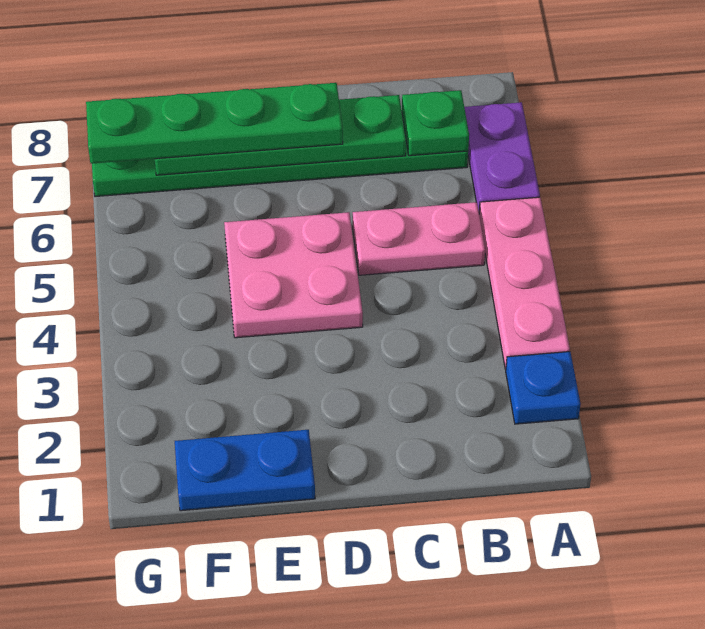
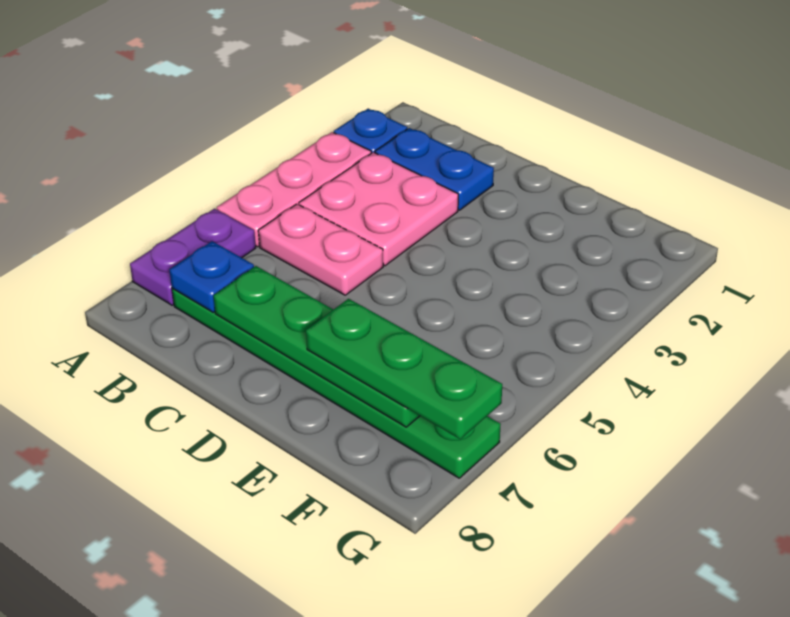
green plate B7 level 2 -> blue plate B7 level 2
pink plate D4:E5 level 1 -> pink plate B3:C4 level 1
green plate D7:G7 level 3 -> green plate E7:G7 level 3
blue plate E1:F1 level 1 -> blue plate B2:C2 level 1

